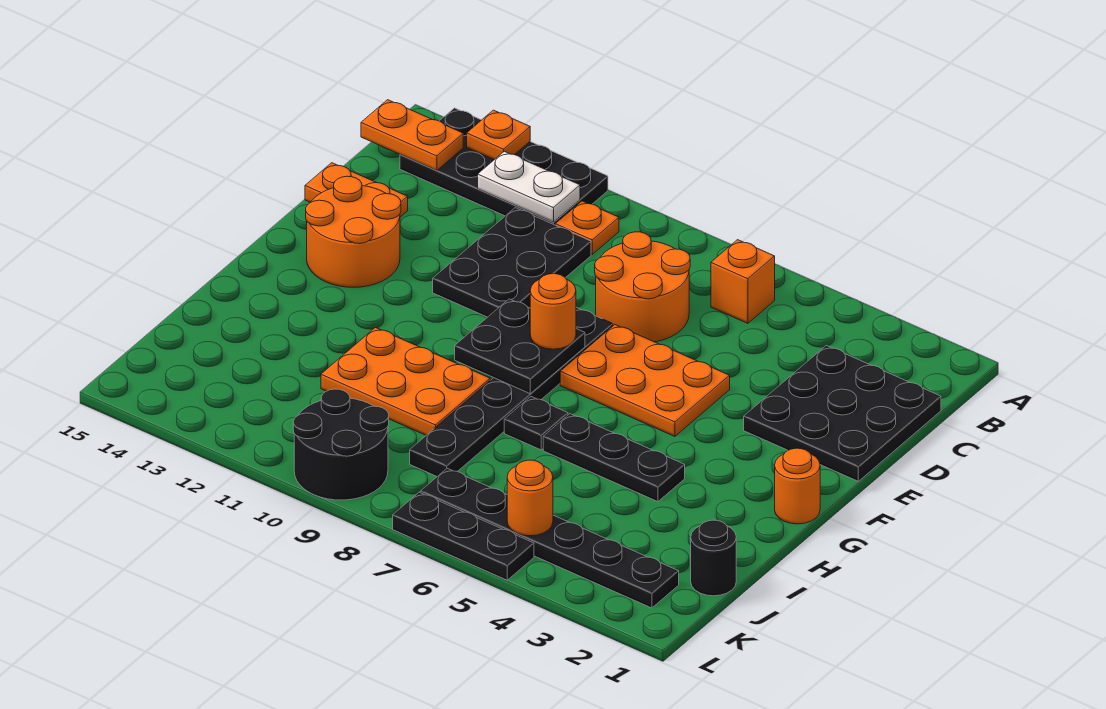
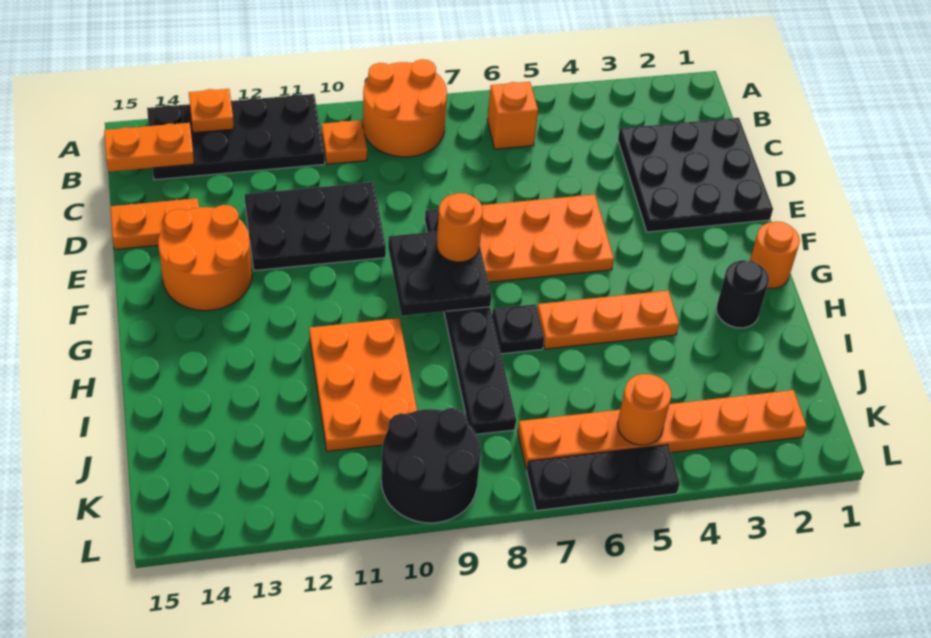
white plate B11:B12 level 2 -> none
orange round brick C7:D8 level 1 -> orange round brick A8:B9 level 1
black plate C10:E11 level 1 -> black plate D10:E12 level 1
black plate H4:H6 level 1 -> orange plate H4:H6 level 1
orange plate H9:I11 level 1 -> orange plate H10:J11 level 1
black round brick J1 level 1 -> black round brick H2 level 1
black plate K2:K7 level 1 -> orange plate K2:K7 level 1

